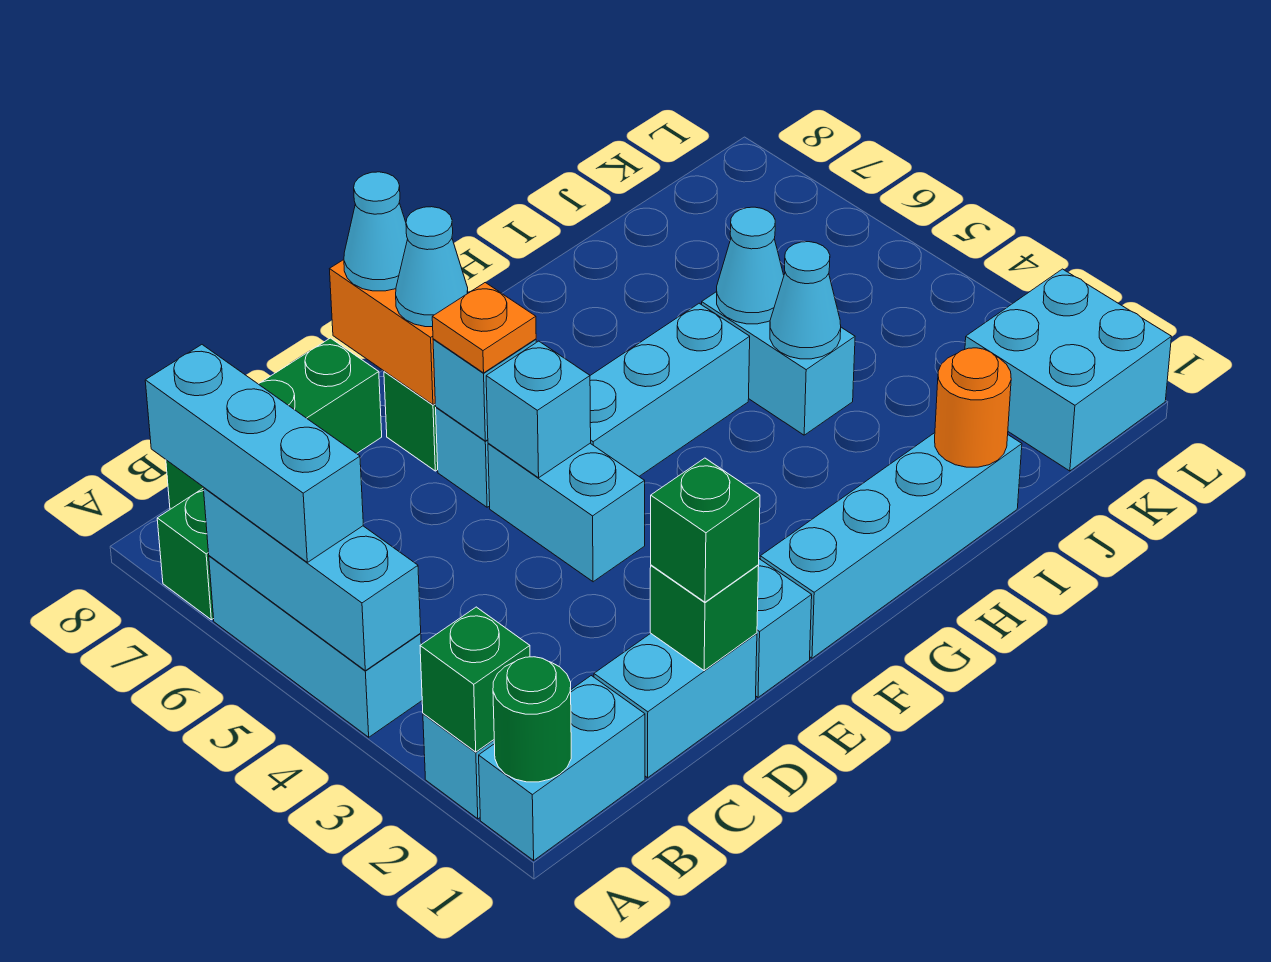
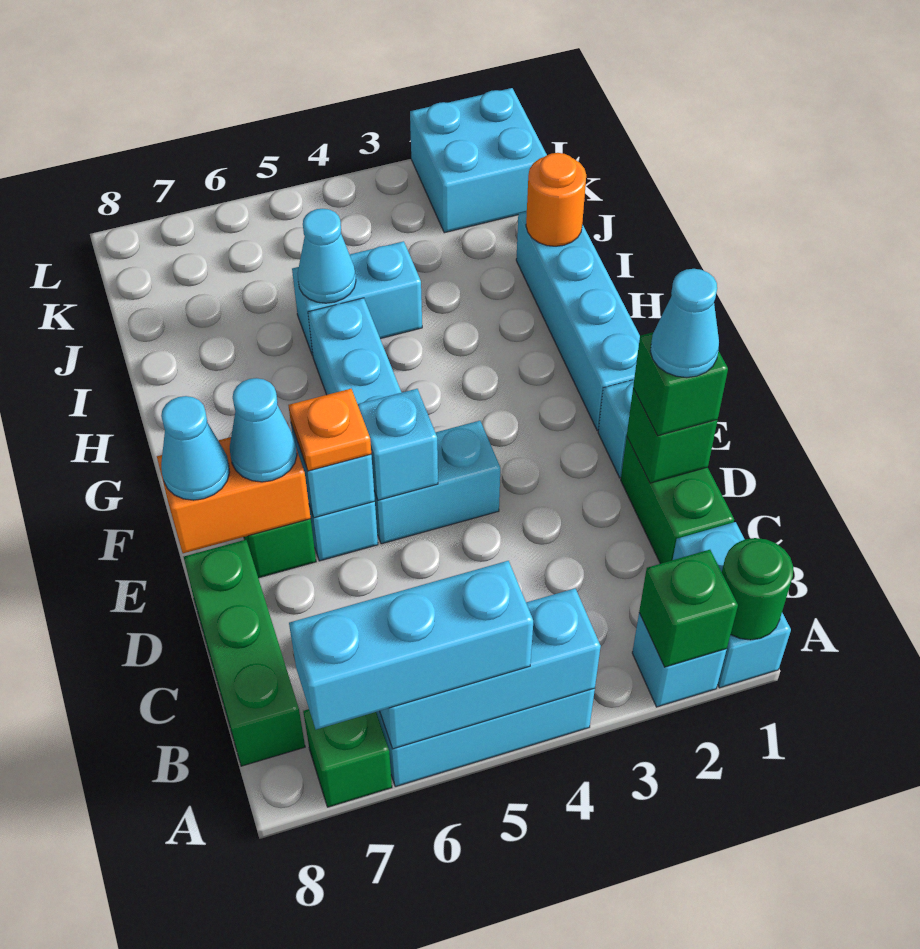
cyan brick C1:D1 level 1 -> green brick C1:D1 level 1
cyan cone I4 level 2 -> cyan cone D1 level 4

